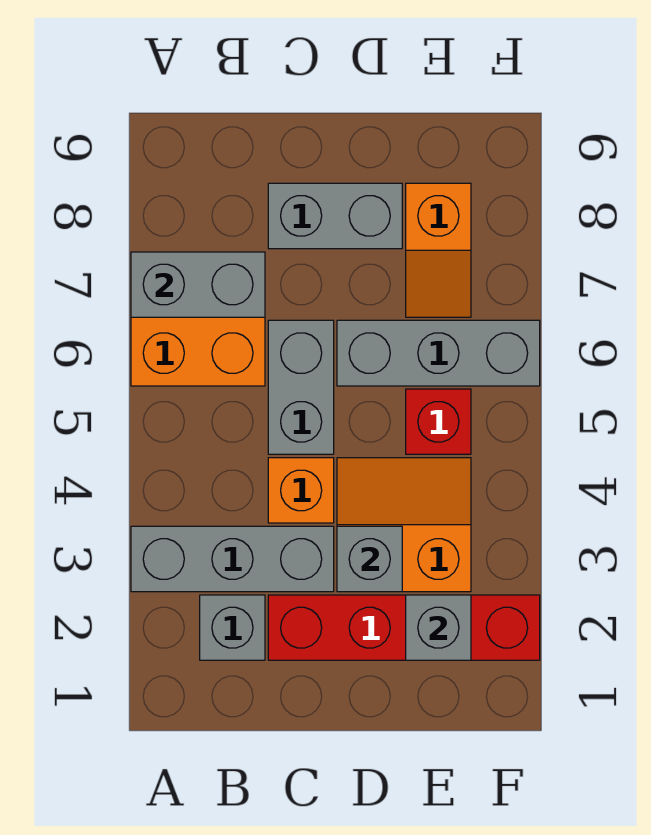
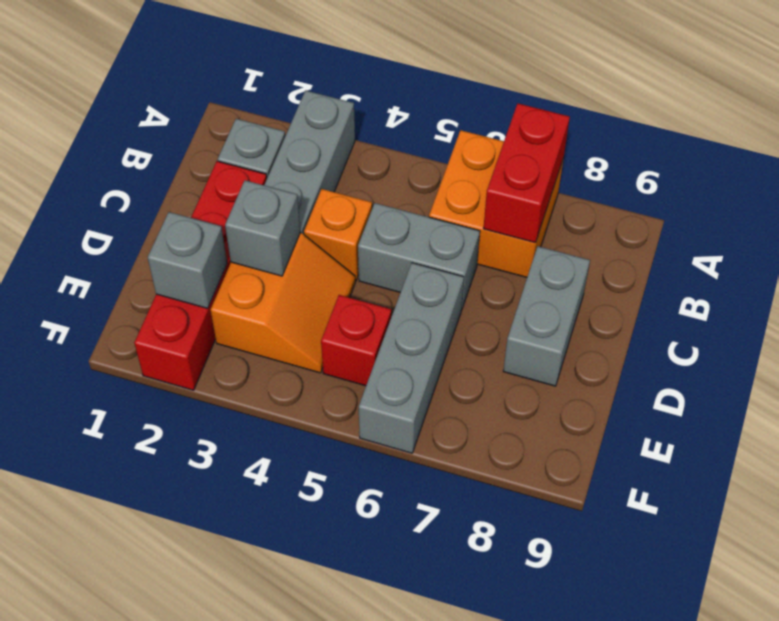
grey brick A7:B7 level 2 -> red brick A7:B7 level 2
orange slope E7:E8 level 1 top 8 -> none

